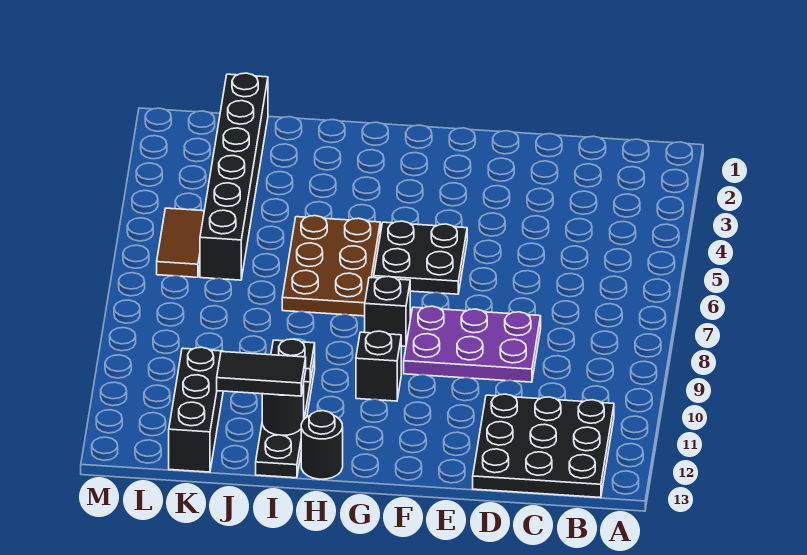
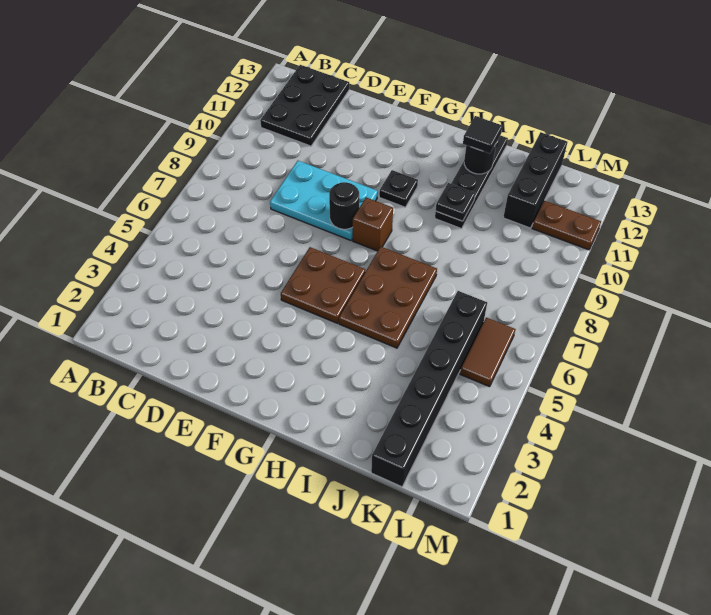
black plate B11:D13 level 1 -> black plate B11:C13 level 1
purple plate D8:F9 level 1 -> cyan plate D8:F9 level 1
black plate F5:G6 level 1 -> brown plate F5:G6 level 1
black brick G8 level 1 -> brown brick G8 level 1
black brick G10 level 1 -> black plate G10 level 1
black round brick H13 level 1 -> black round brick F8 level 2
black tile I12:J12 level 3 -> black tile I12 level 3
none -> brown plate L11:M11 level 1

